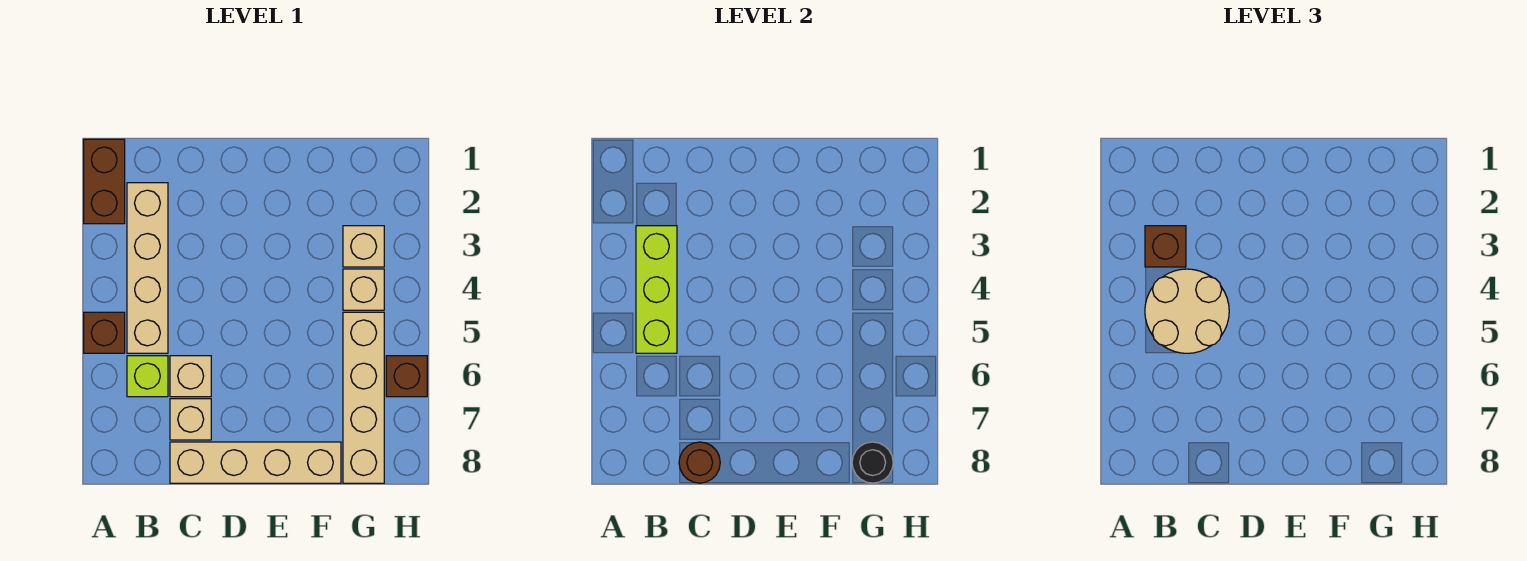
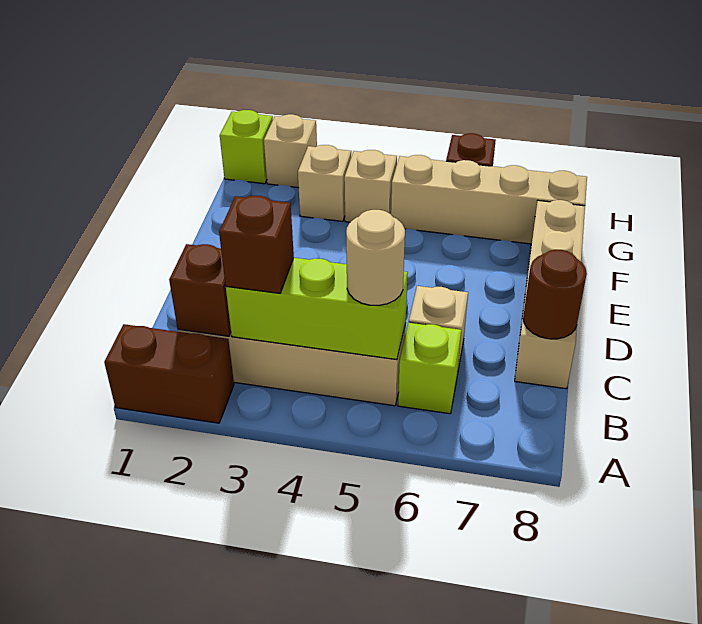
brown brick A5 level 1 -> brown brick B2 level 2
tan round brick B4:C5 level 3 -> tan round brick B5 level 3
tan brick C7 level 1 -> tan brick H2 level 1
black round brick G8 level 2 -> none
none -> lime brick H1 level 1

